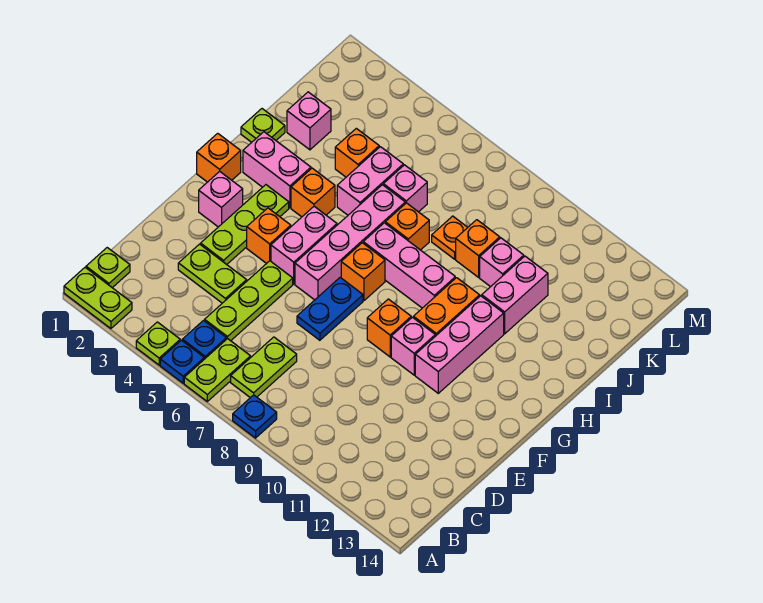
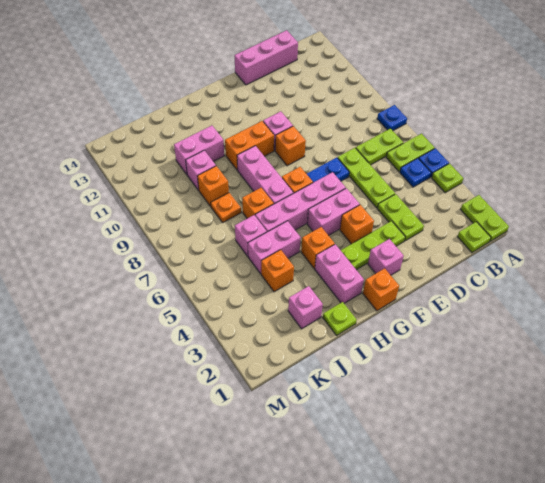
lime plate C5:E5 level 1 -> lime plate D5:D7 level 1
pink brick F11:H11 level 1 -> pink brick C14:E14 level 1

